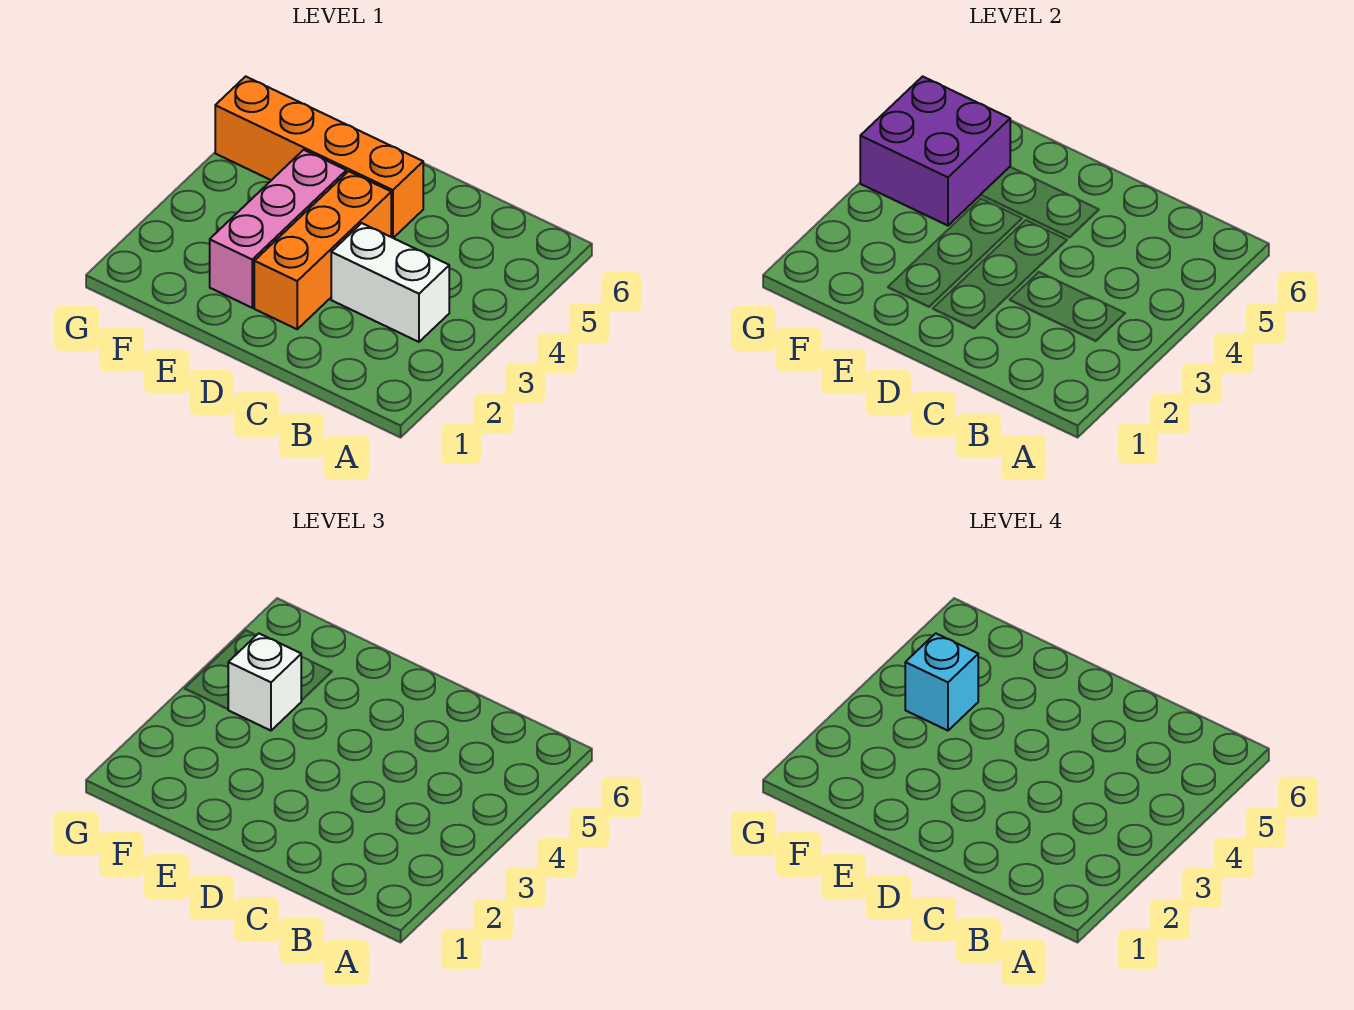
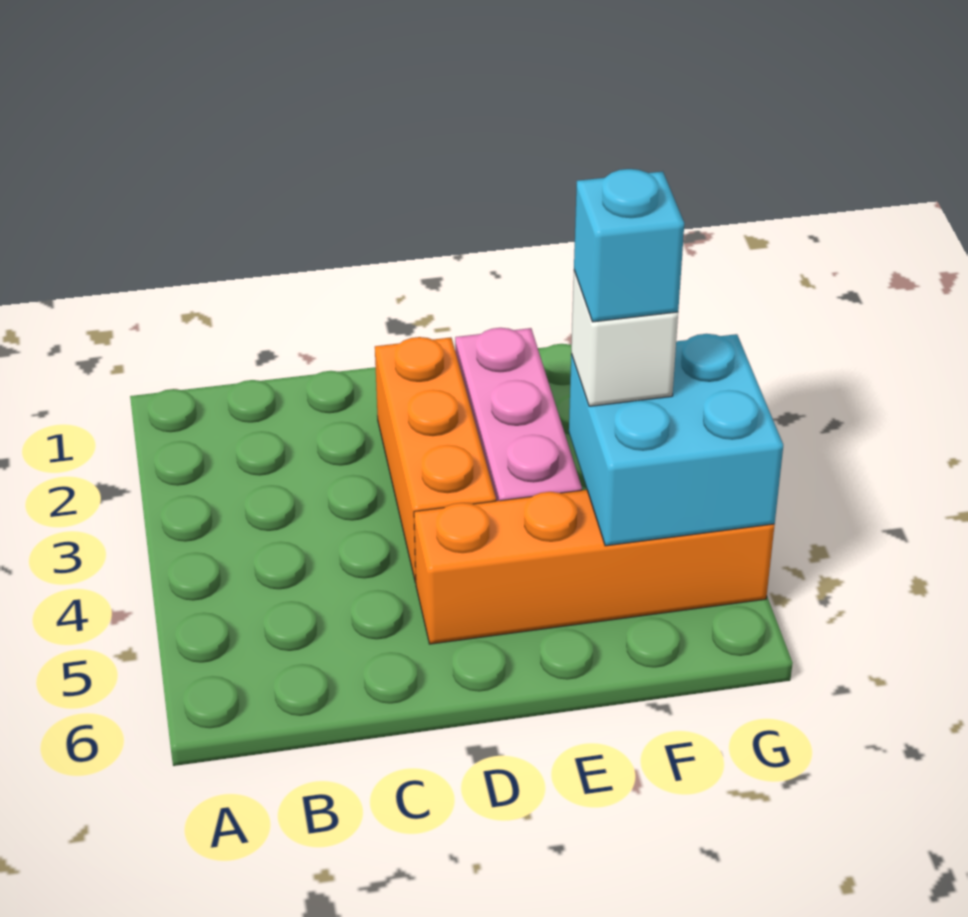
white brick B3:C3 level 1 -> none
purple brick F4:G5 level 2 -> cyan brick F4:G5 level 2

